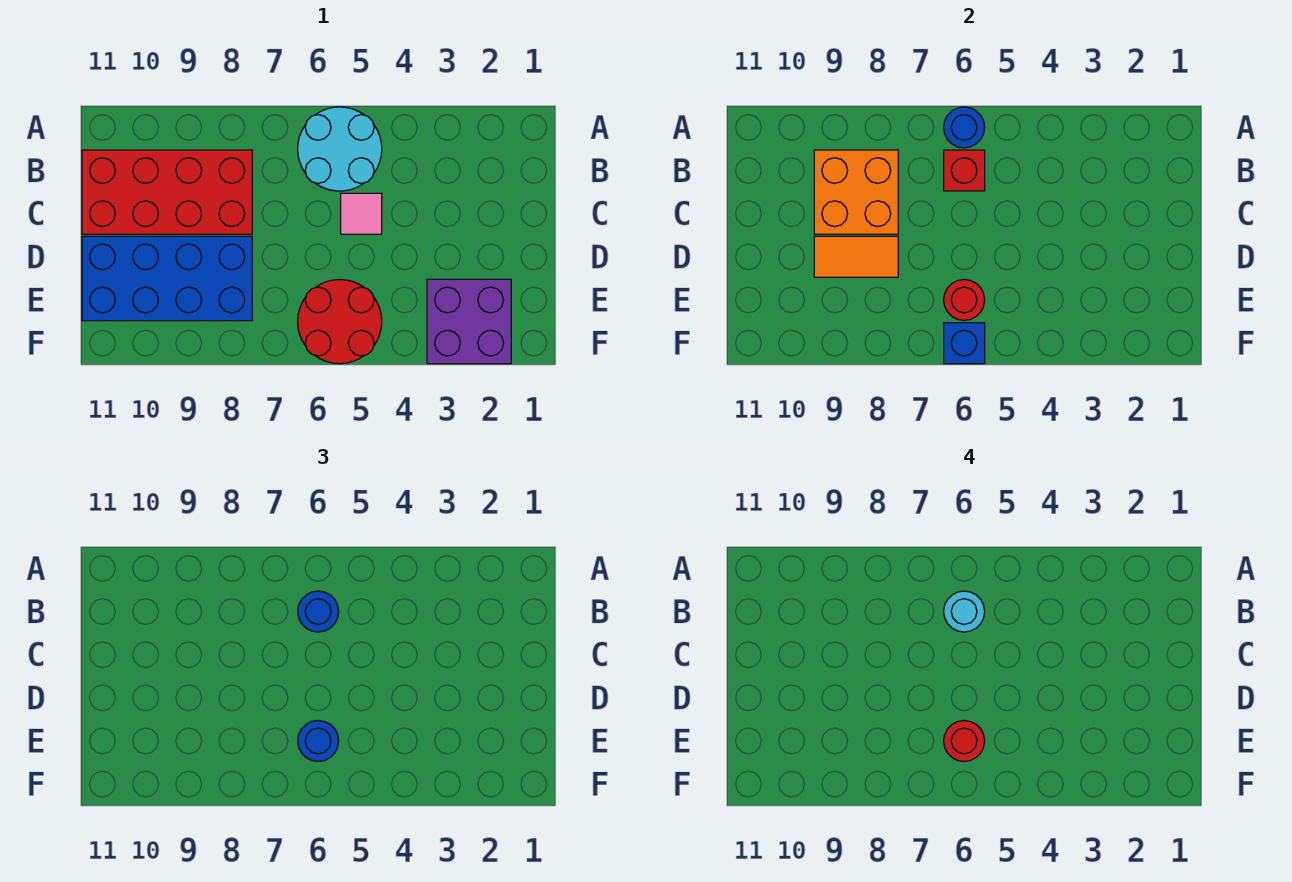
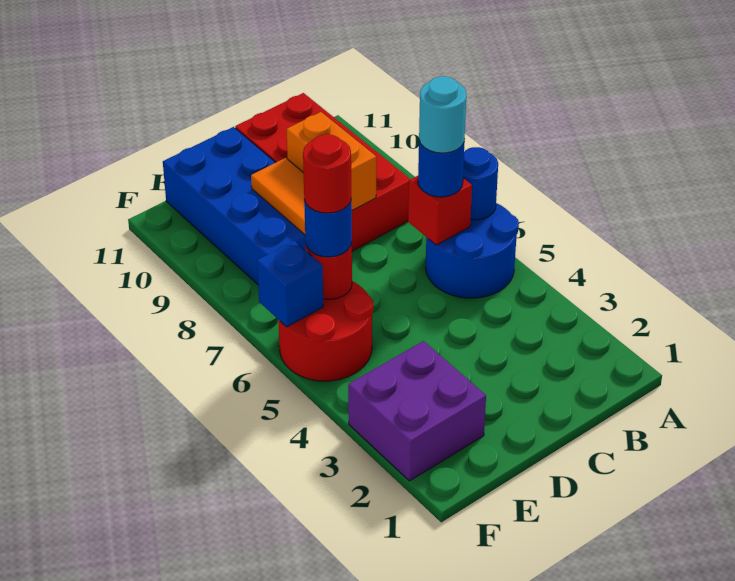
cyan round brick A5:B6 level 1 -> blue round brick A5:B6 level 1
orange brick B8:C9 level 2 -> orange brick C8:C9 level 2
pink tile C5 level 1 -> none

